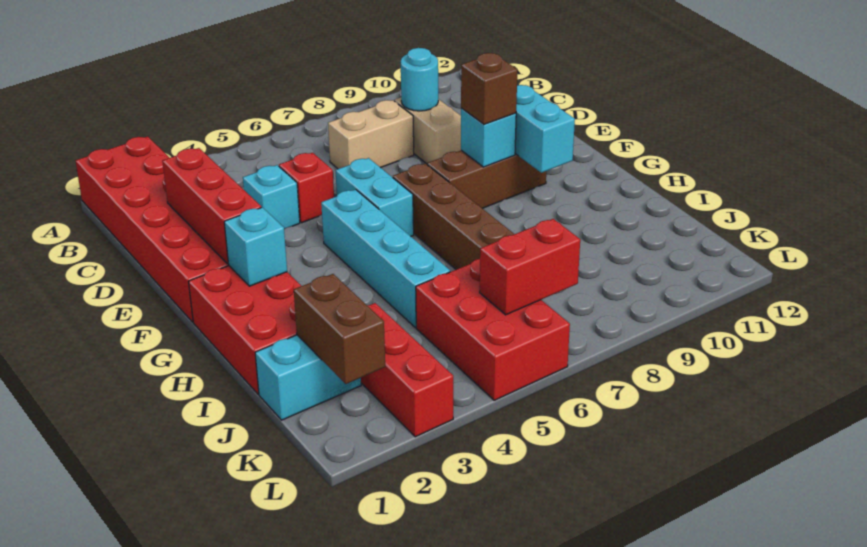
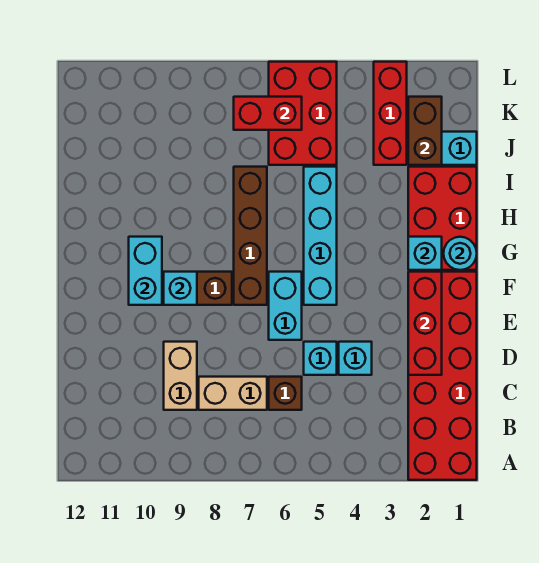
cyan round brick C9 level 2 -> cyan round brick G1 level 2
red brick D5 level 1 -> cyan brick D5 level 1
brown brick F9 level 3 -> brown brick C6 level 1

